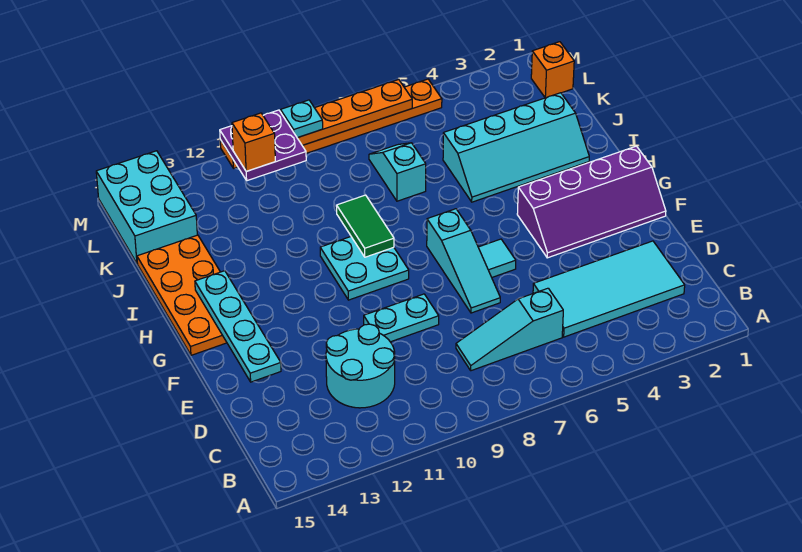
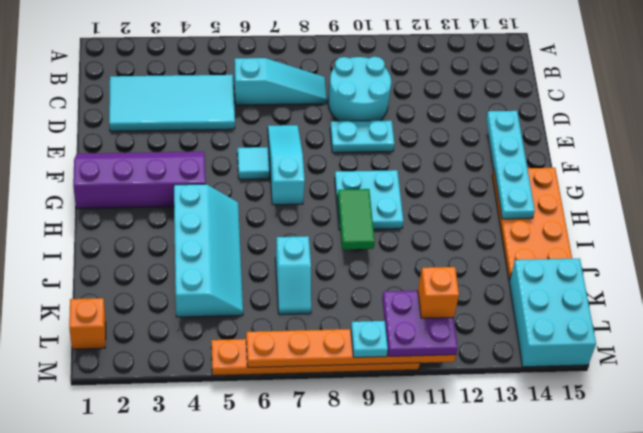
cyan round brick C11:D12 level 1 -> cyan round brick C9:D10 level 1
cyan slope I2:J5 level 1 top J -> cyan slope H4:K5 level 1 top 4

